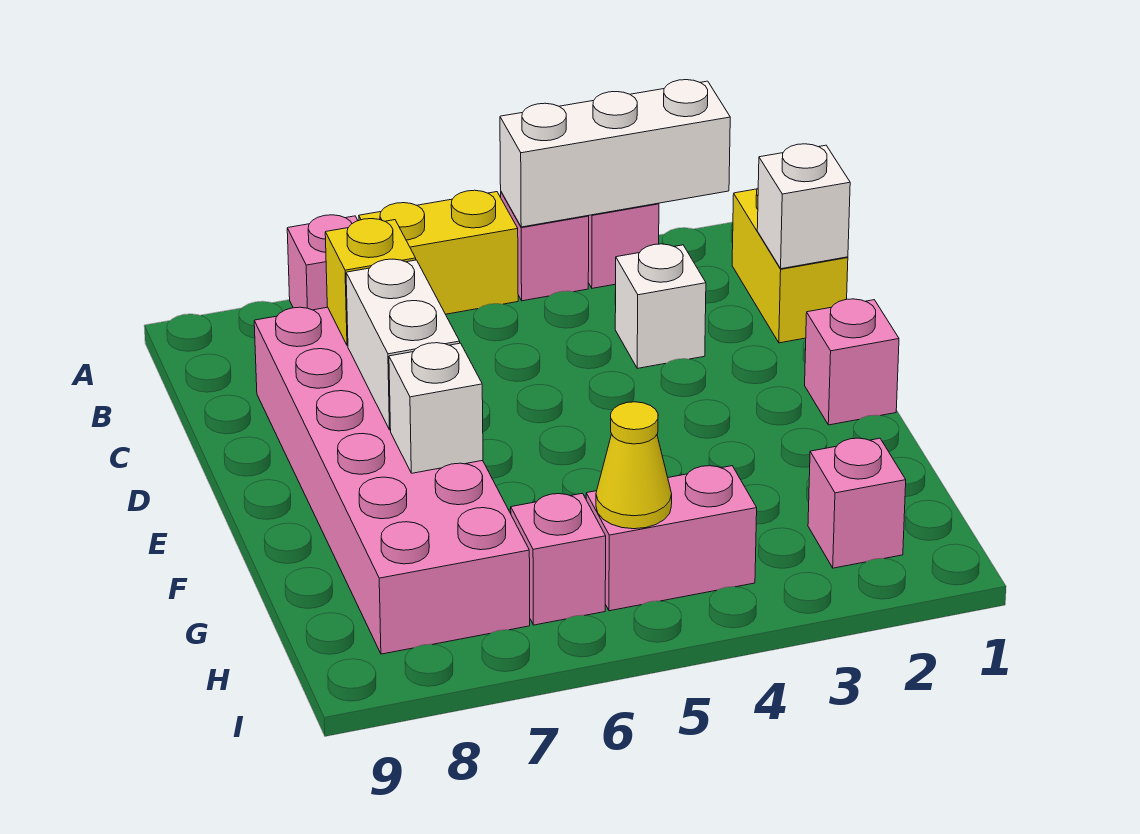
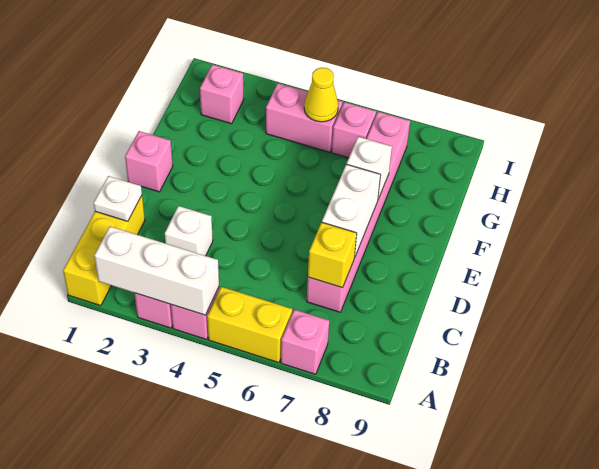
yellow brick B1:C1 level 1 -> yellow brick A1:C1 level 1
white brick C1 level 2 -> white plate C1 level 2
pink brick C7:H8 level 1 -> pink brick C7:H7 level 1

